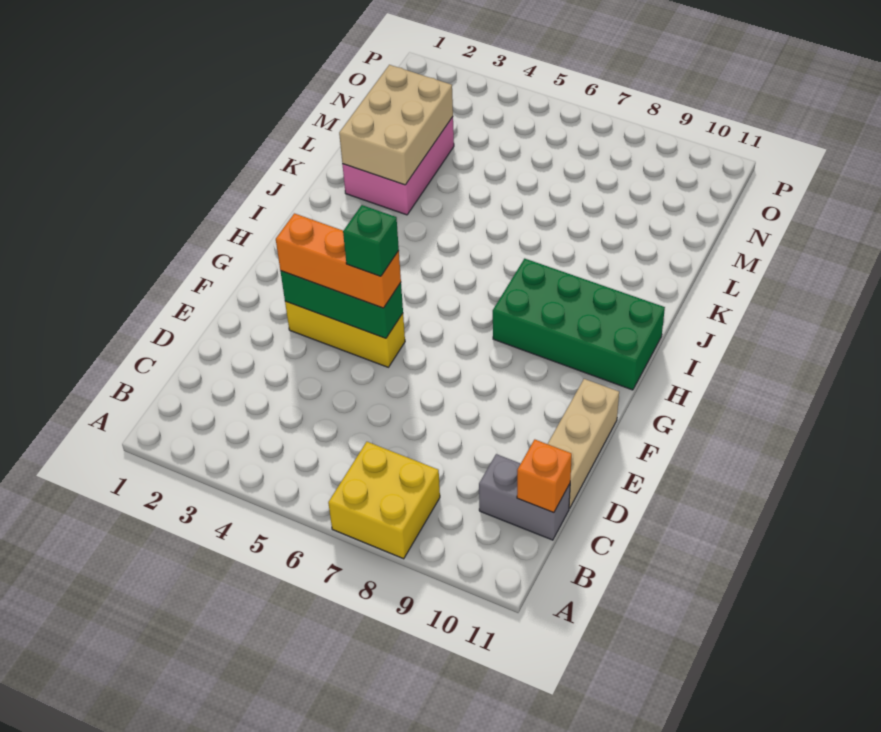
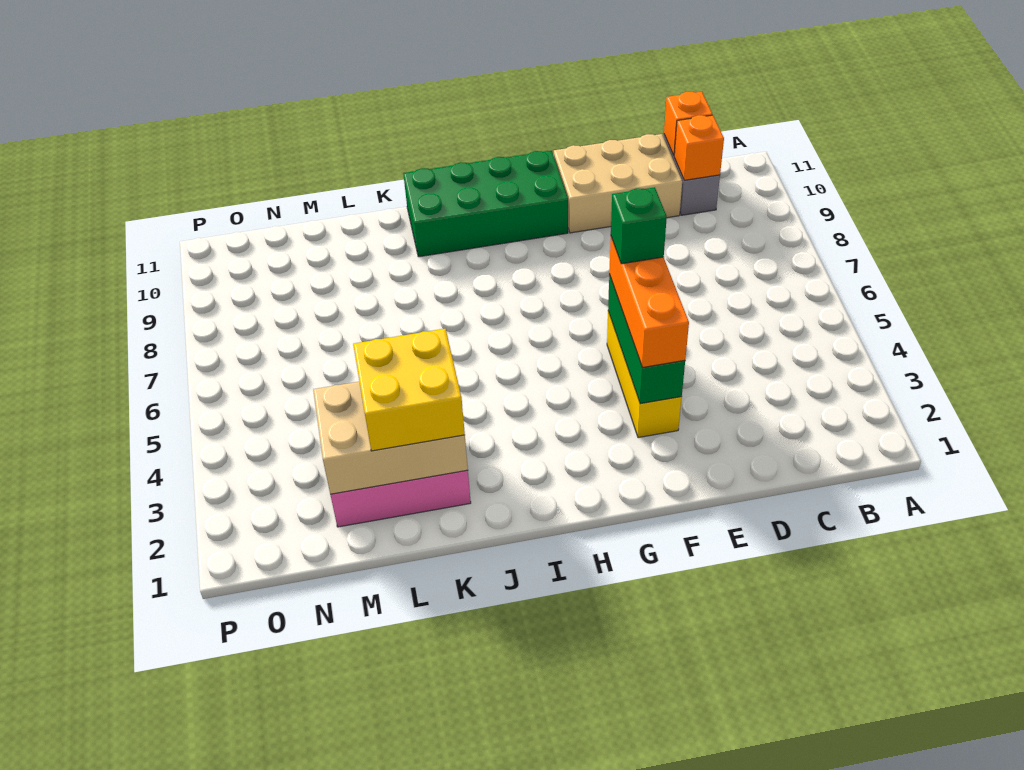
yellow brick A7:B8 level 1 -> yellow brick K2:L3 level 3
none -> orange brick C10 level 2
tan brick D11:F11 level 1 -> tan brick D10:F11 level 1
green brick H8:I11 level 1 -> green brick G10:J11 level 1

